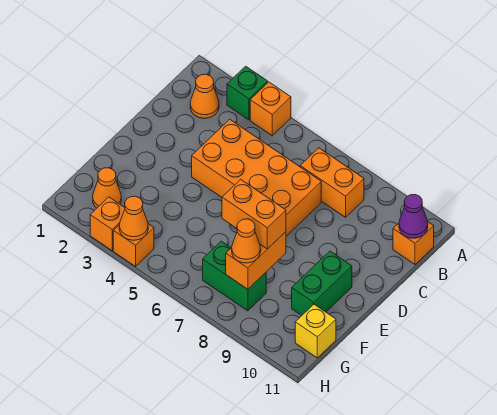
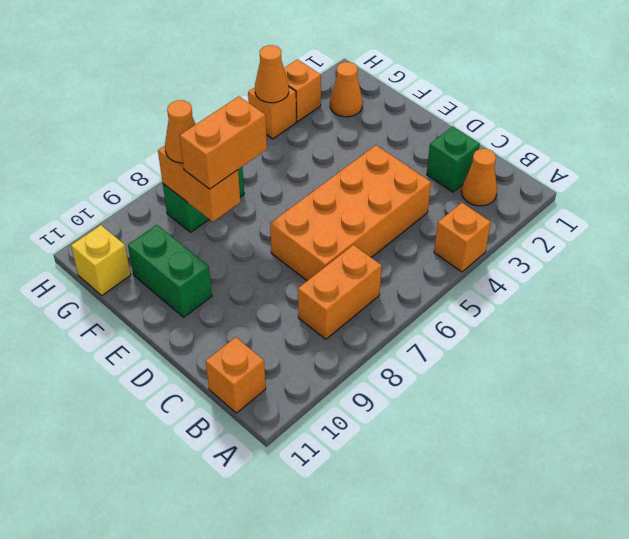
green brick A3 level 1 -> green brick C2 level 1
purple cone B11 level 2 -> none

